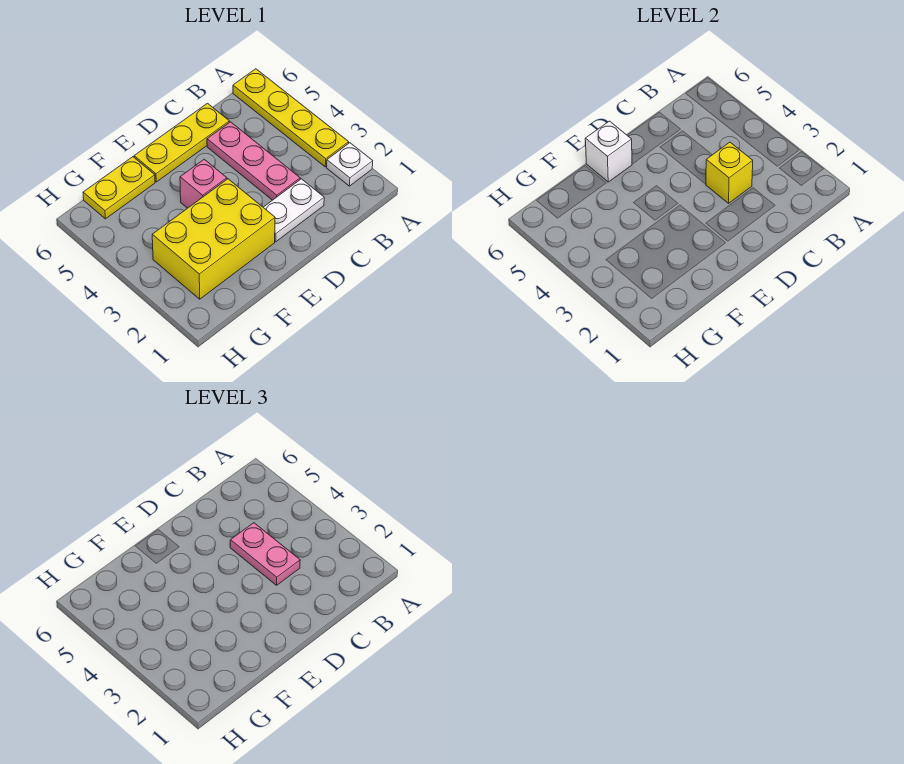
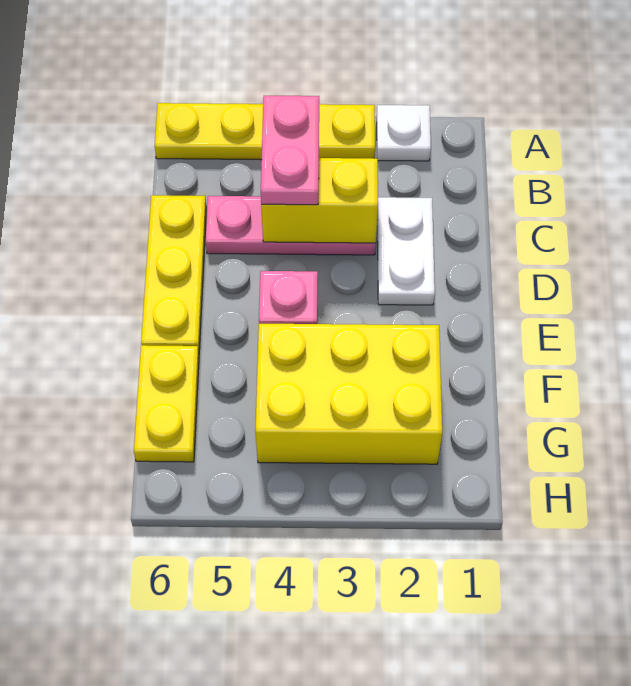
yellow brick C3 level 2 -> yellow brick C3:C4 level 2
pink plate C3:C4 level 3 -> pink plate B4:C4 level 3
yellow brick E2:G3 level 1 -> yellow brick F2:G4 level 1
white brick E6 level 2 -> none

